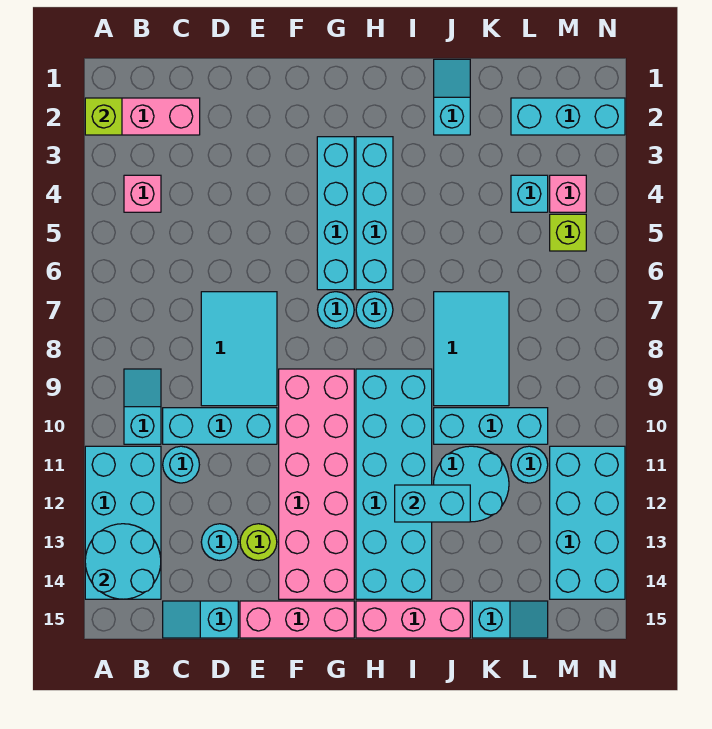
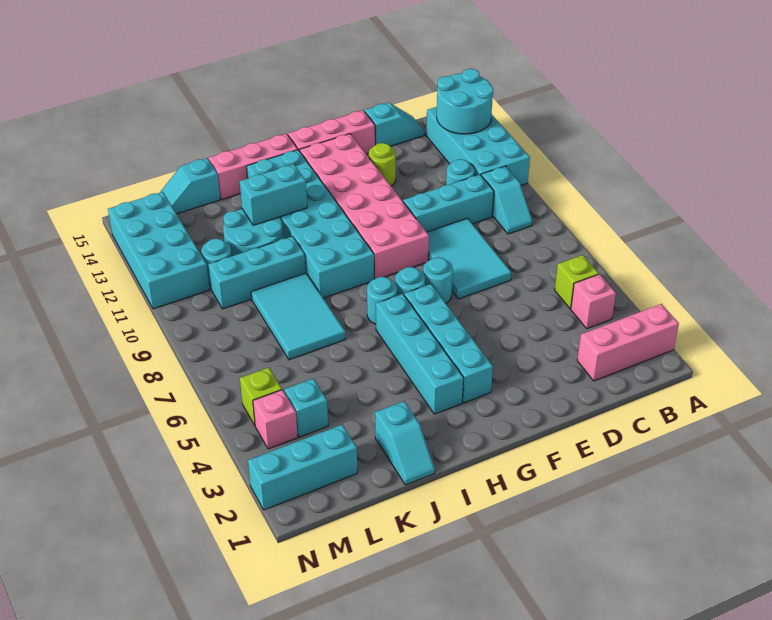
lime brick A2 level 2 -> lime brick B5 level 1
cyan round brick D13 level 1 -> cyan round brick F7 level 1

